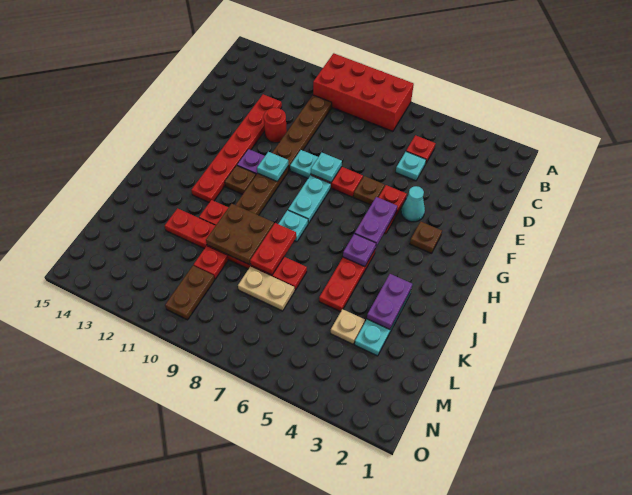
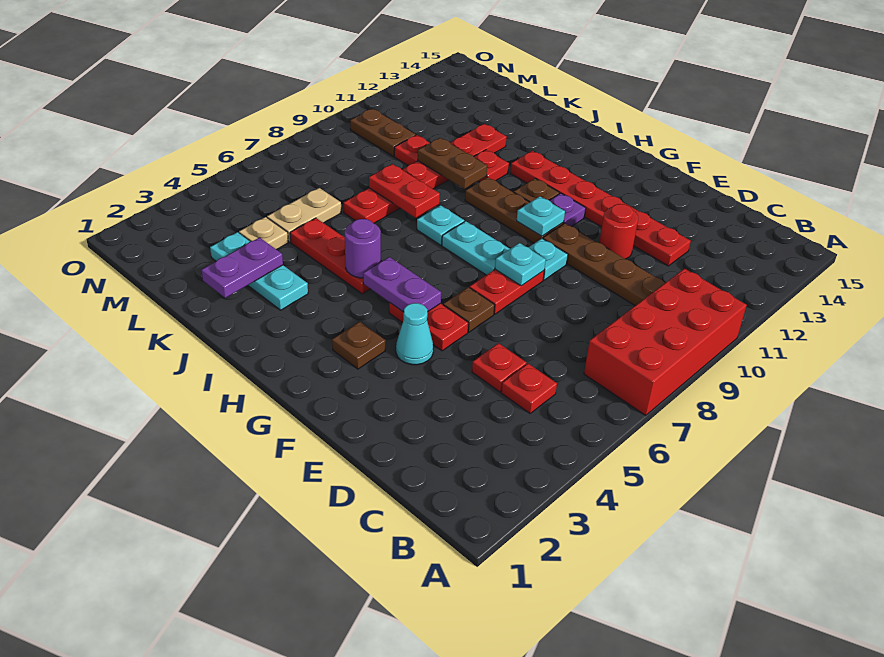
cyan plate D5 level 1 -> red plate D5 level 1
purple plate I5 level 2 -> purple round brick I5 level 2
purple plate J3:K3 level 2 -> purple plate K2:K3 level 2
brown plate J9:K10 level 2 -> brown plate J10:K10 level 2
tan plate L7:L8 level 1 -> tan plate L5:L6 level 1

